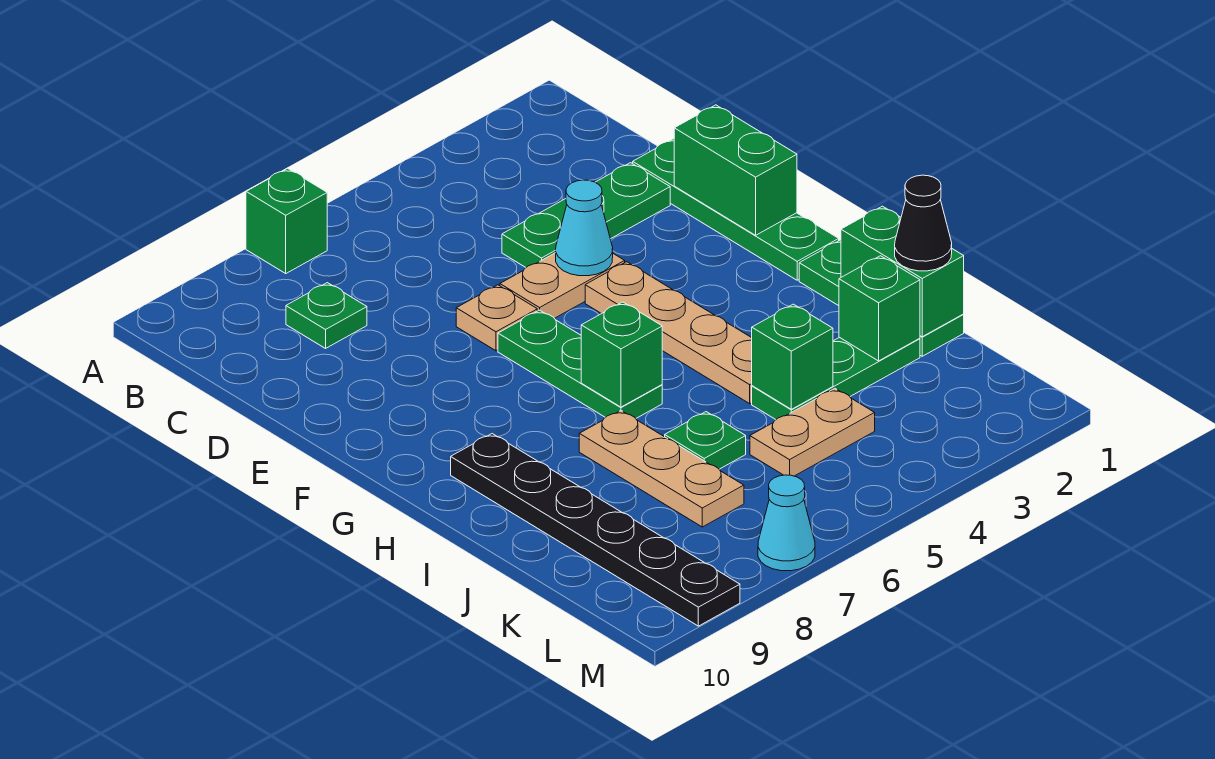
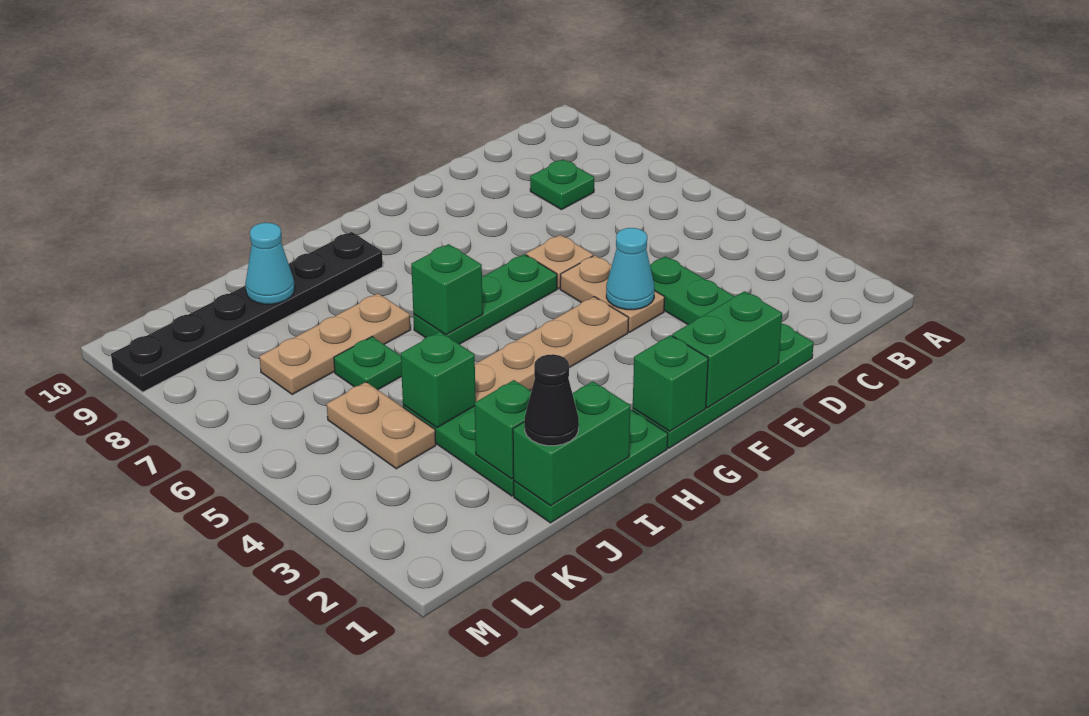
green brick A7 level 1 -> green brick G1 level 2
cyan cone M7 level 1 -> cyan cone J9 level 2

